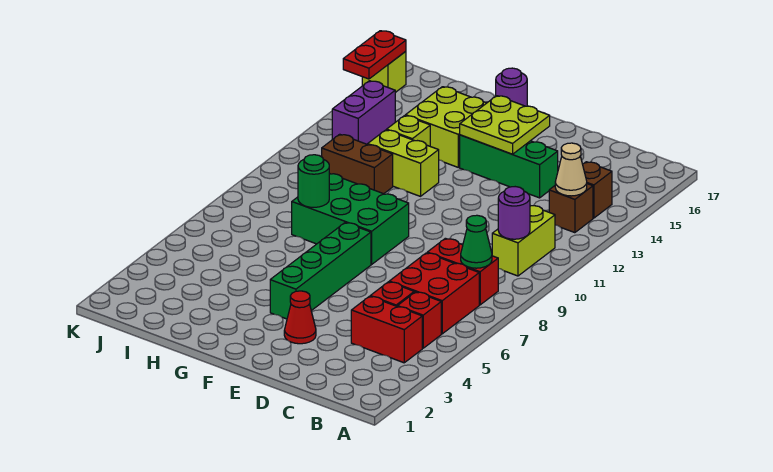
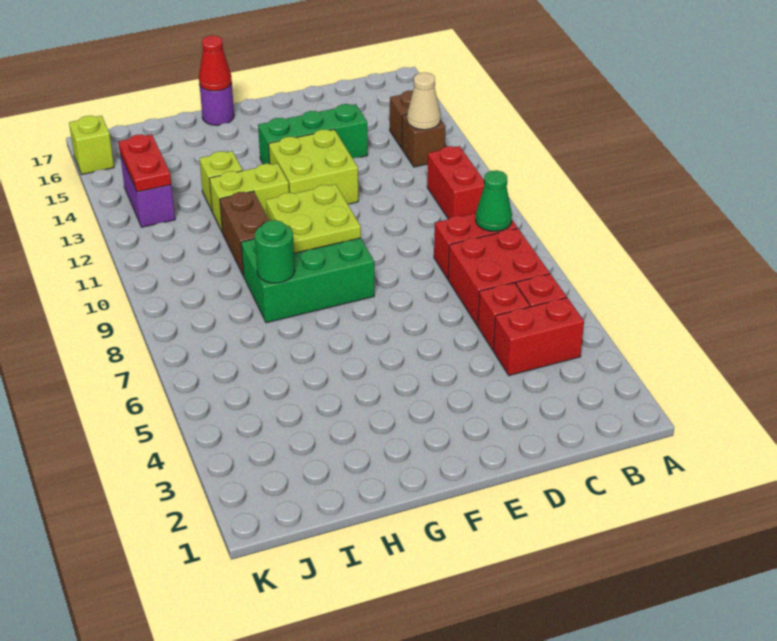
lime brick B10:B11 level 1 -> red brick B10:B11 level 1
purple round brick B10 level 2 -> none
red cone E3 level 1 -> red cone G17 level 2
lime plate E14:F15 level 2 -> lime plate F9:G10 level 2
green brick F4:F7 level 1 -> none
lime brick G14:H15 level 1 -> lime brick E12:F13 level 1
brown brick H11:I11 level 1 -> brown brick H10:H11 level 1
red plate K15:K16 level 2 -> red plate J13:J14 level 2

